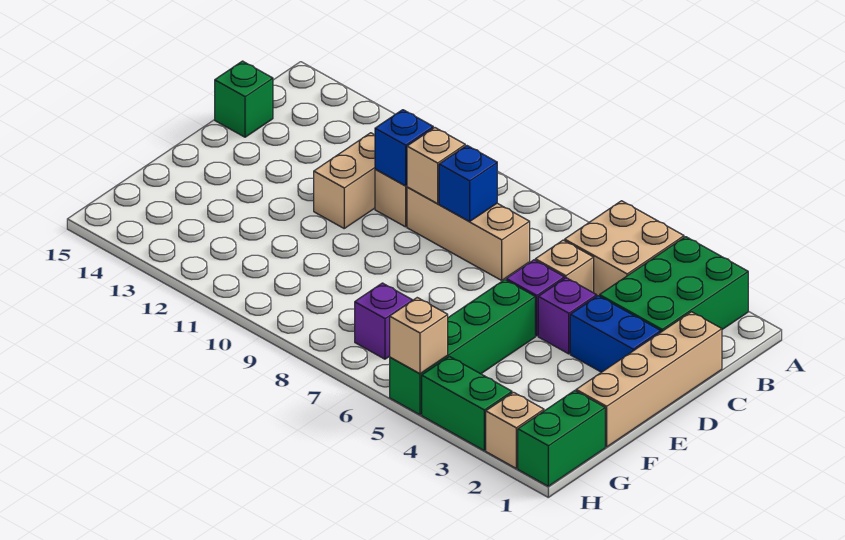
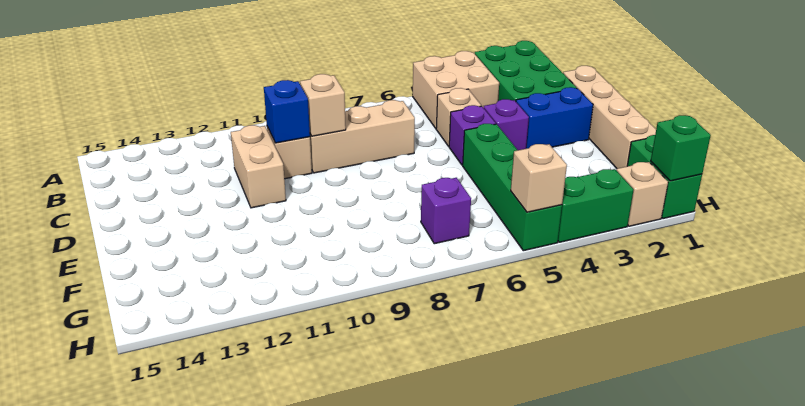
blue brick C8 level 2 -> none
green brick C15 level 1 -> green brick H1 level 2

